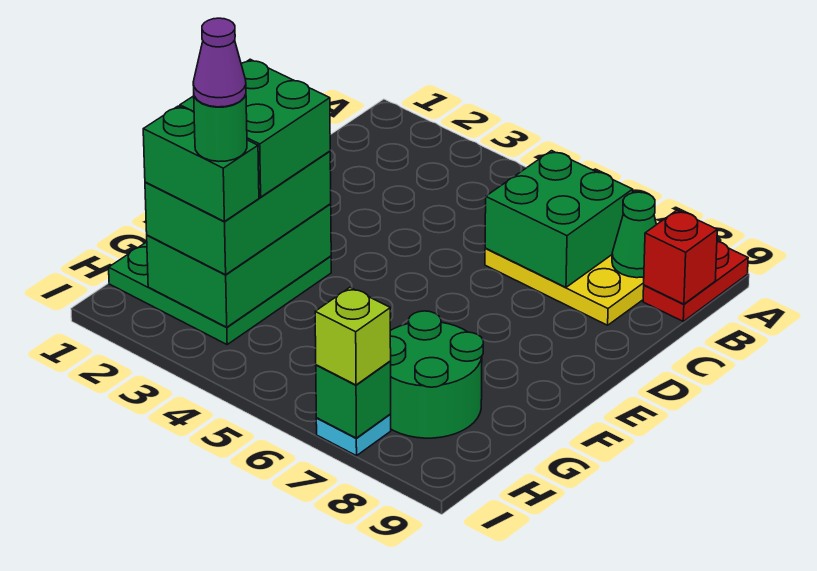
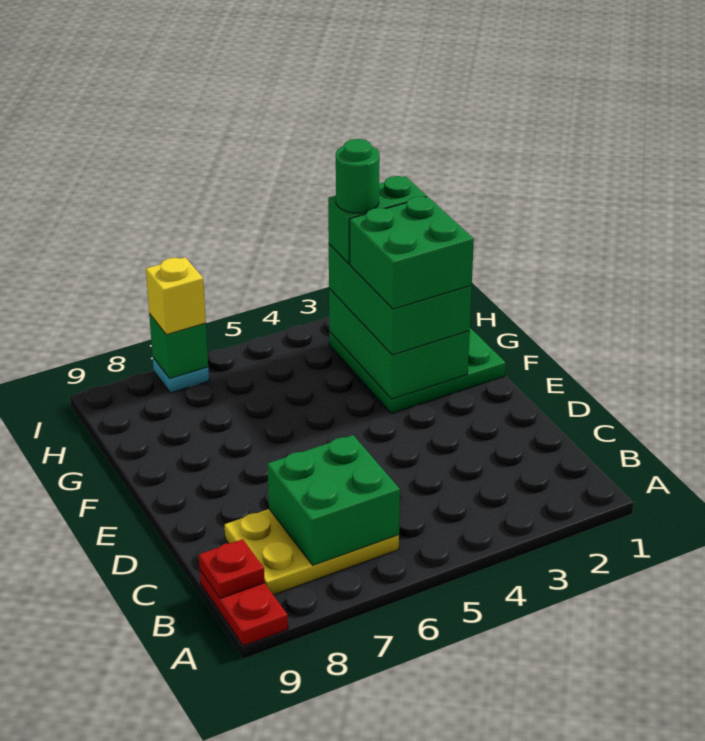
green cone B8 level 2 -> none
red brick B9 level 2 -> red plate B9 level 2
green round brick G7:H8 level 1 -> none
purple cone H3 level 6 -> none
lime brick I7 level 3 -> yellow brick I7 level 3

